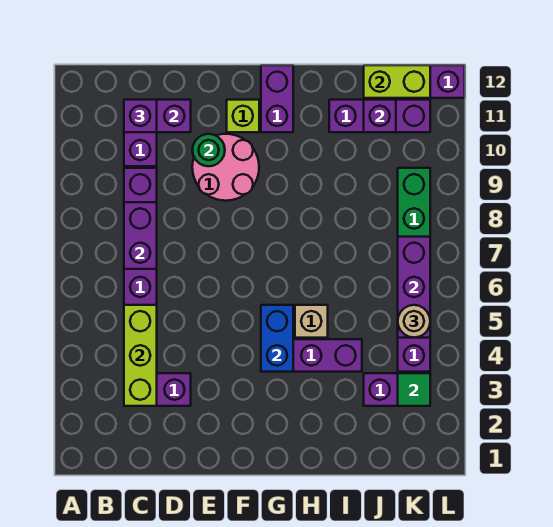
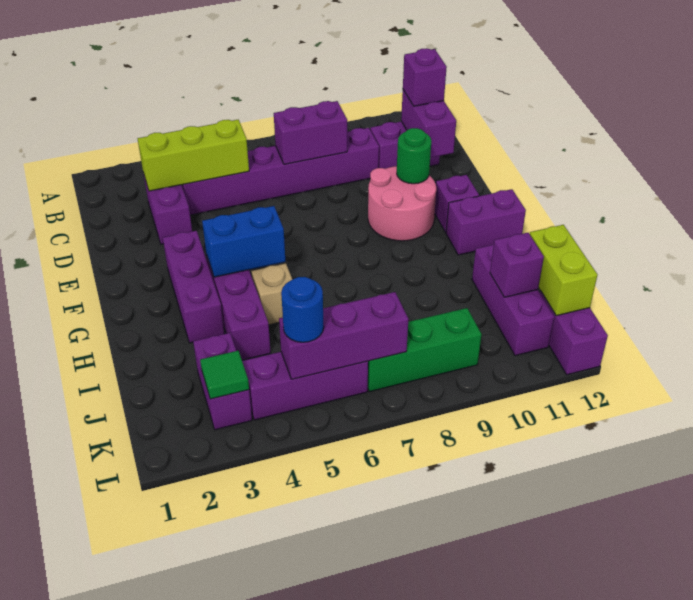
none -> purple brick F3:H3 level 1
lime brick F11 level 1 -> purple brick F11 level 1
tan round brick K5 level 3 -> blue round brick K5 level 3

